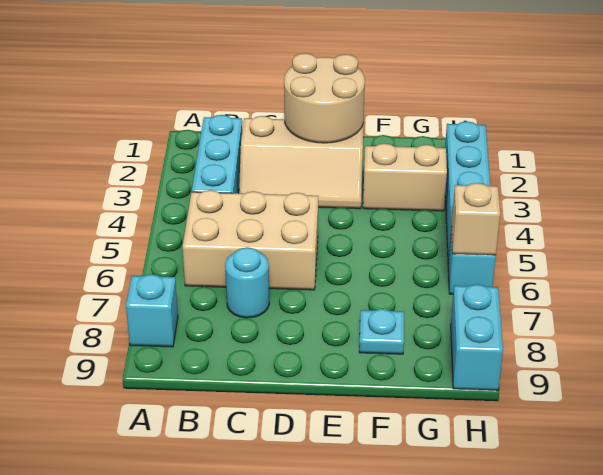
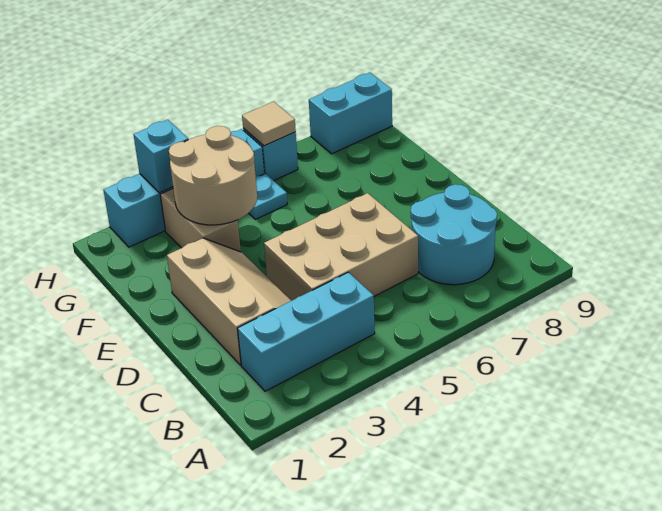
cyan brick A8 level 1 -> cyan brick H3 level 2
tan brick B5:D6 level 1 -> tan brick C4:D6 level 1
cyan round brick C7 level 1 -> cyan round brick B7:C8 level 1
tan round brick D1:E2 level 2 -> tan round brick F3:G4 level 2
cyan plate F8 level 1 -> cyan plate G5 level 1
tan brick H6 level 2 -> tan tile H6 level 2

